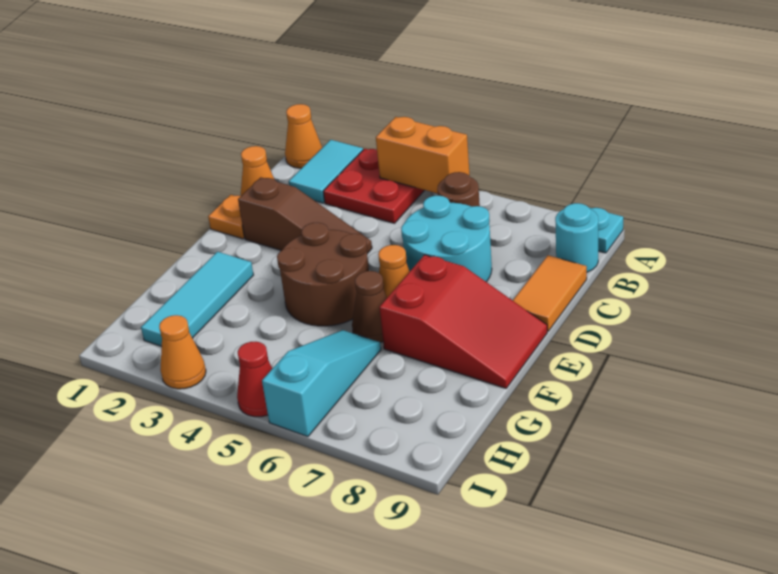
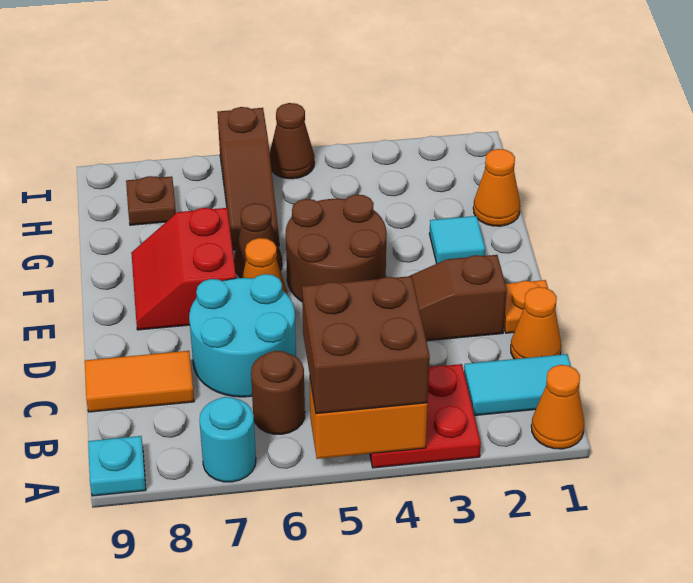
cyan tile A2:B2 level 1 -> cyan tile B1:B2 level 1
none -> brown brick A4:B5 level 3
cyan round brick B9 level 1 -> cyan round brick A7 level 1
orange tile C9:D9 level 1 -> orange tile C8:C9 level 1
red slope E7:F9 level 1 top 7 -> red slope E7:F8 level 1 top 7
cyan tile F2:H2 level 1 -> cyan tile F2 level 1
cyan slope G6:I6 level 1 top I -> brown slope G6:I6 level 1 top I
none -> brown plate H8 level 1
orange cone I3 level 1 -> orange cone G1 level 1
red cone I5 level 1 -> brown cone I5 level 1

